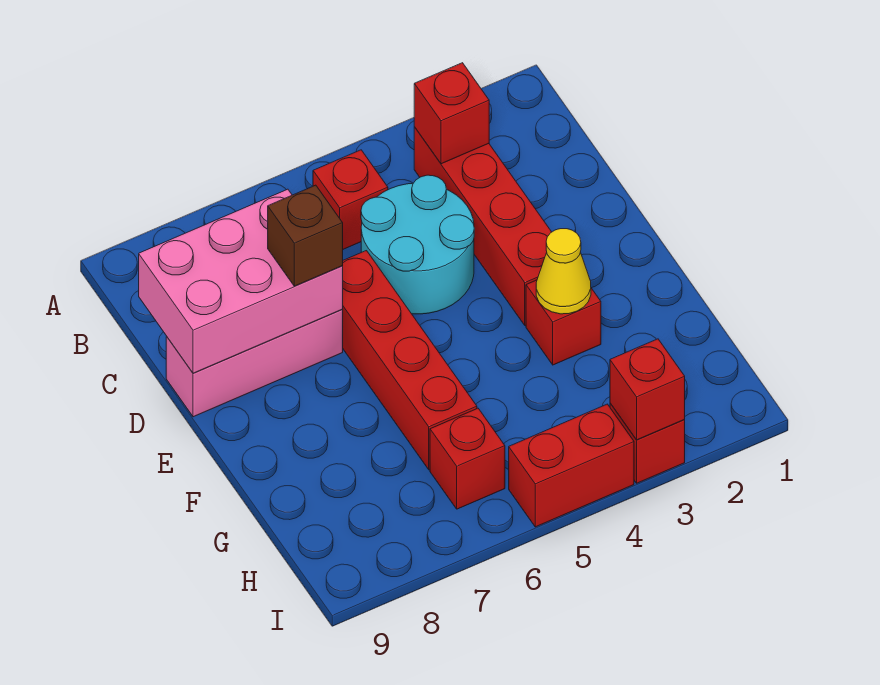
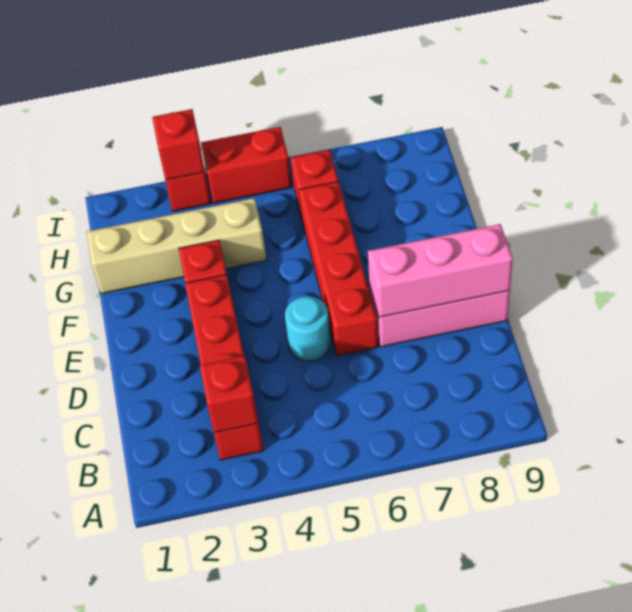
red brick B5 level 1 -> none
cyan round brick C4:D5 level 1 -> cyan round brick D5 level 1
pink brick C7:D9 level 2 -> pink brick D7:D9 level 2
brown brick D7 level 3 -> none
yellow cone F3 level 2 -> none
none -> tan brick G1:G4 level 1

